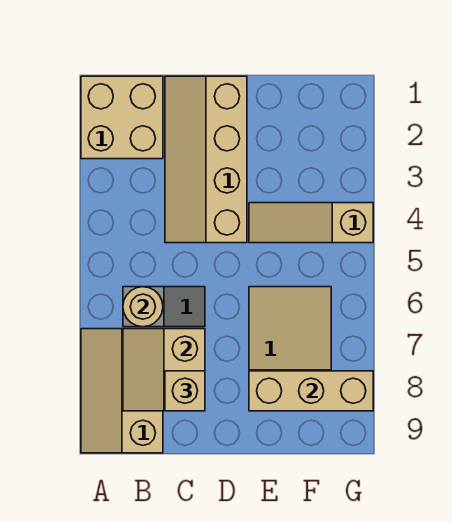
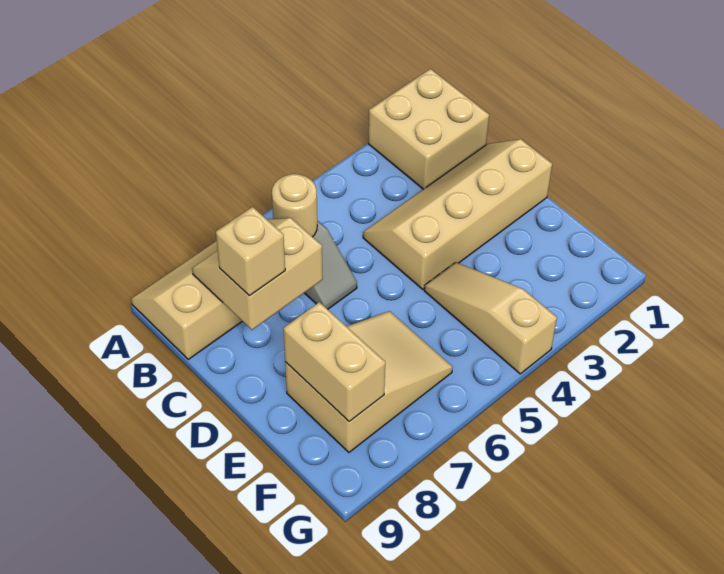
tan brick E8:G8 level 2 -> tan brick E8:F8 level 2

